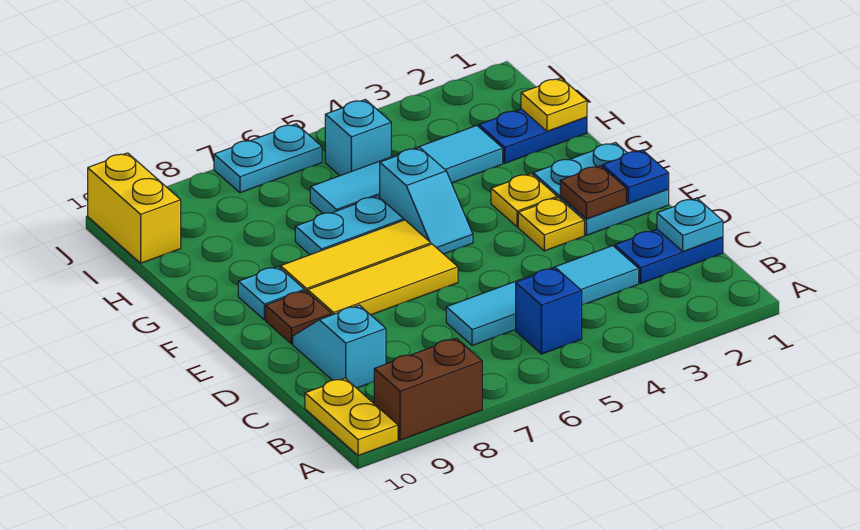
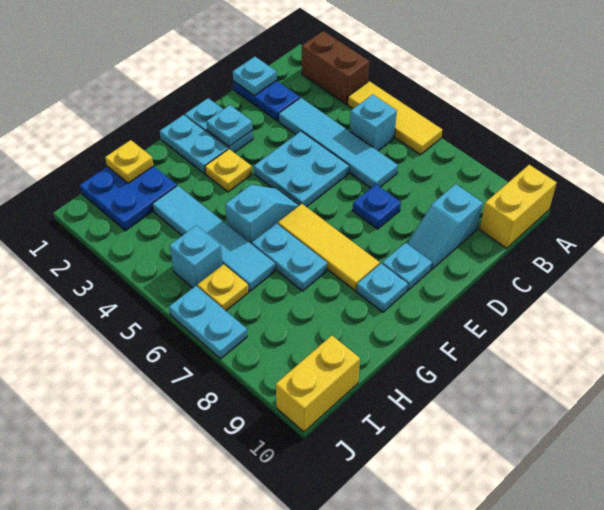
brown brick A8:A9 level 1 -> brown brick A2:A3 level 1
yellow plate A10:B10 level 1 -> yellow brick A10:B10 level 1
blue brick B5 level 1 -> cyan brick B5 level 1
none -> cyan plate D4:E5 level 1
blue plate E1 level 2 -> blue plate D7 level 1
brown plate E2 level 2 -> cyan plate E2 level 2
yellow plate E3 level 1 -> yellow plate I6 level 1
yellow tile E6:E8 level 1 -> yellow tile A4:A6 level 1
brown plate E9 level 1 -> cyan plate E9 level 1
blue plate H1:H2 level 1 -> blue plate H1:I2 level 1

